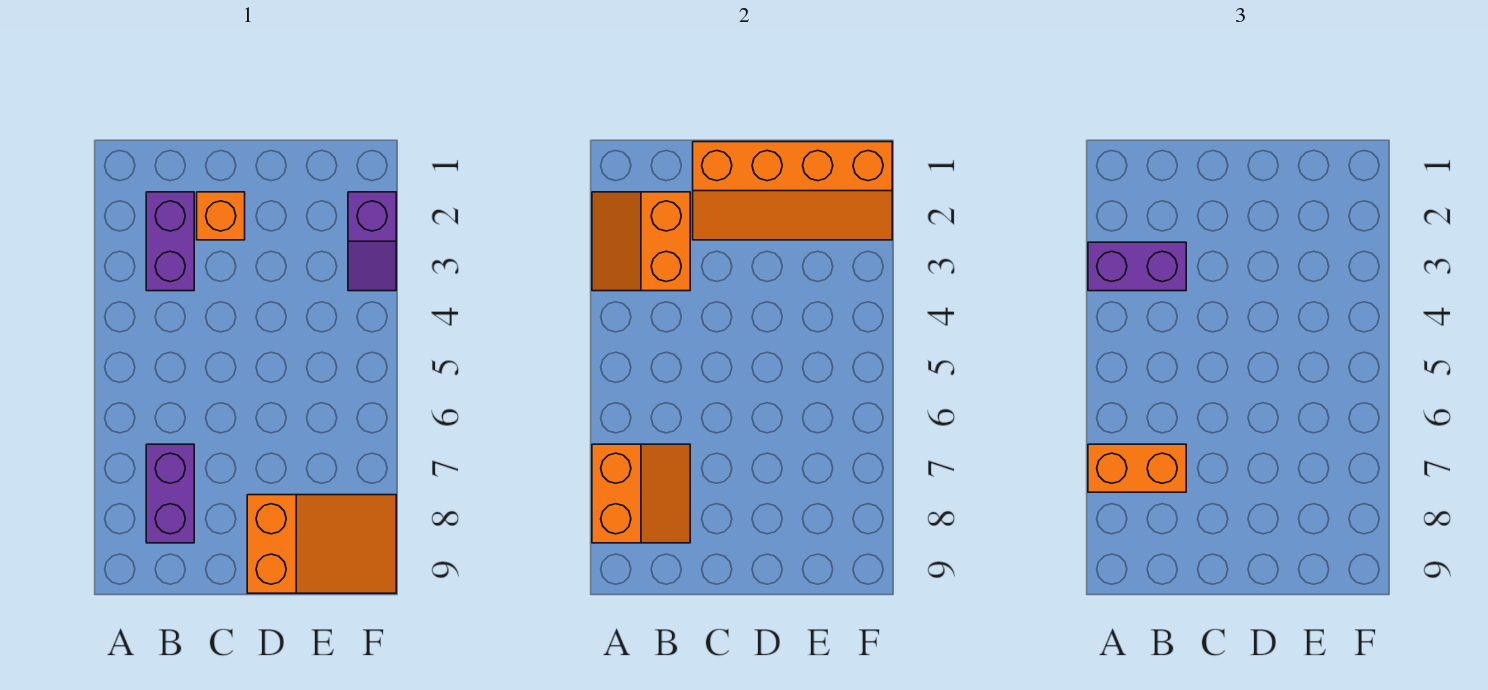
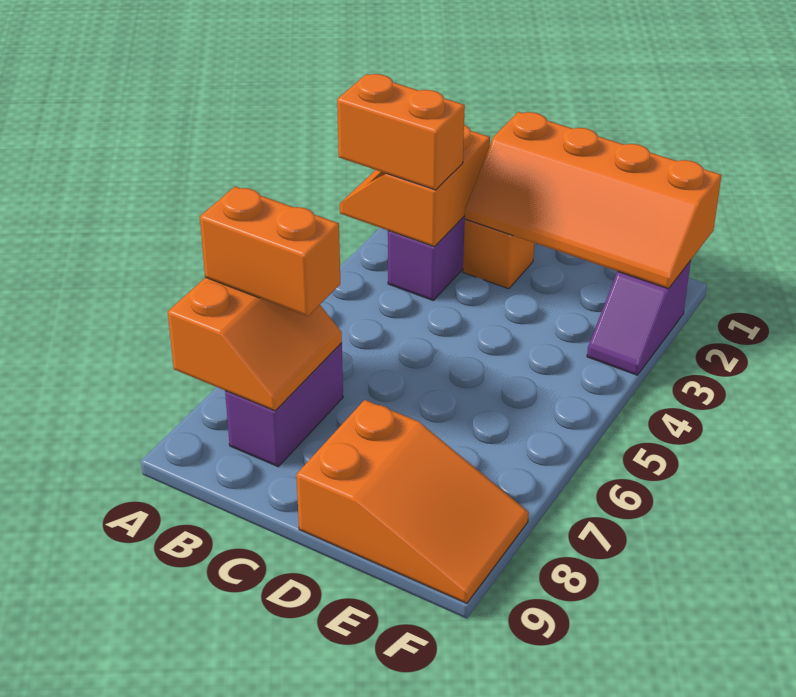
purple brick A3:B3 level 3 -> orange brick A3:B3 level 3

